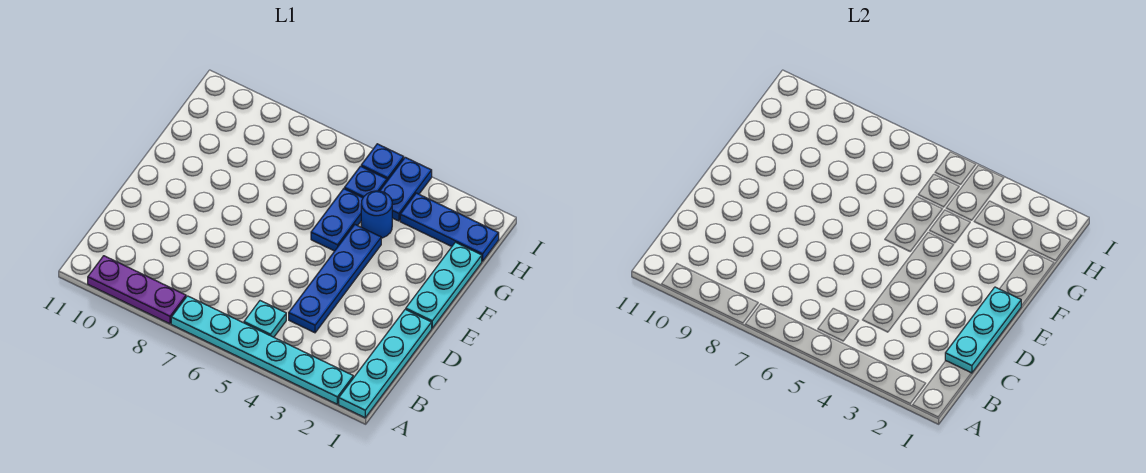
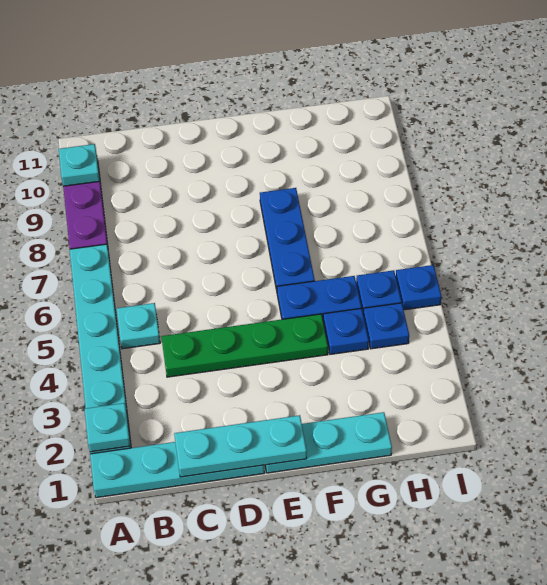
none -> cyan plate A2 level 2
none -> cyan plate A10 level 2
blue plate C4:F4 level 1 -> green plate C4:F4 level 1
blue round brick G4 level 1 -> blue plate G4 level 1
blue plate H1:H3 level 1 -> blue plate F6:F8 level 1
blue plate H4:I4 level 1 -> blue plate H4 level 1

